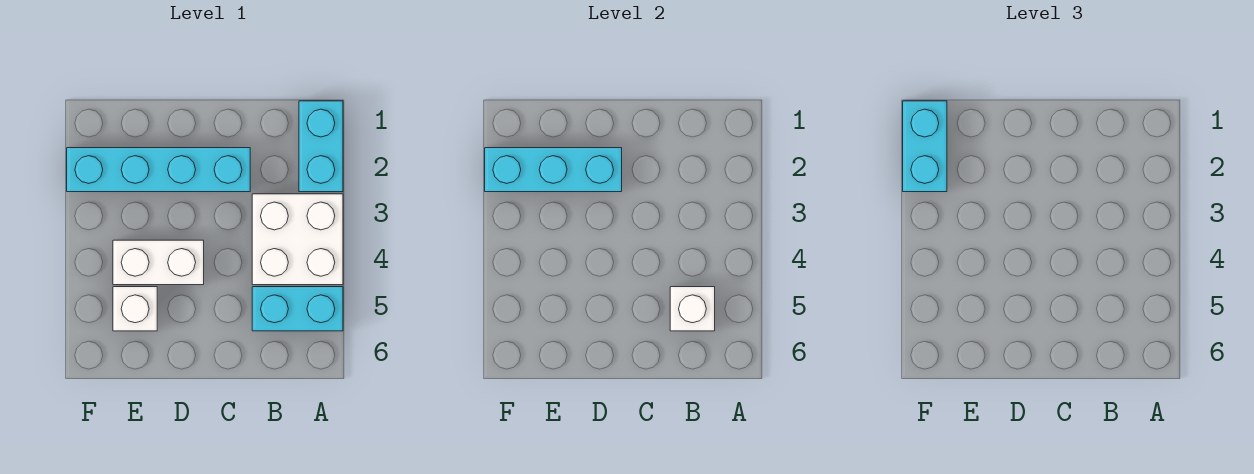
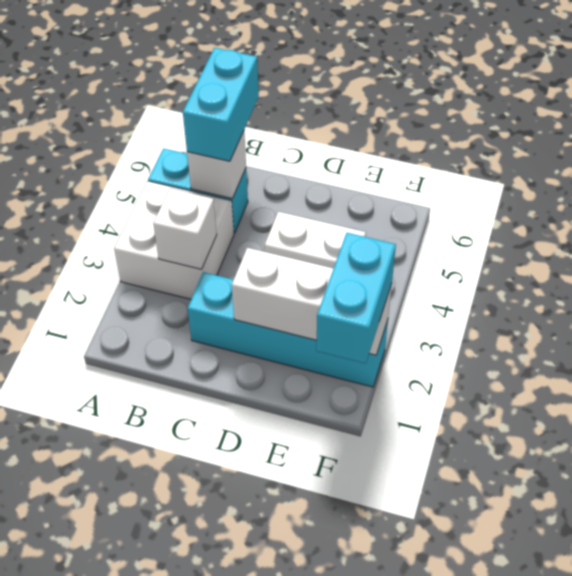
cyan brick A1:A2 level 1 -> cyan brick B5:B6 level 3
cyan brick D2:F2 level 2 -> white brick D2:F2 level 2
white brick E5 level 1 -> white brick B3 level 2

